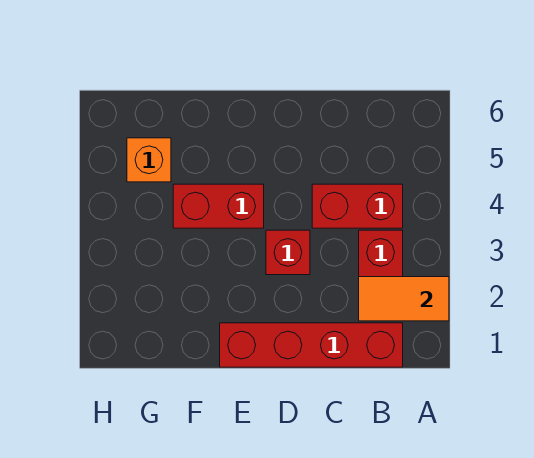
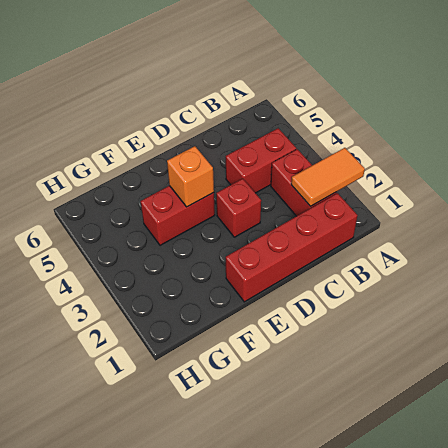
orange brick G5 level 1 -> orange brick E4 level 2

